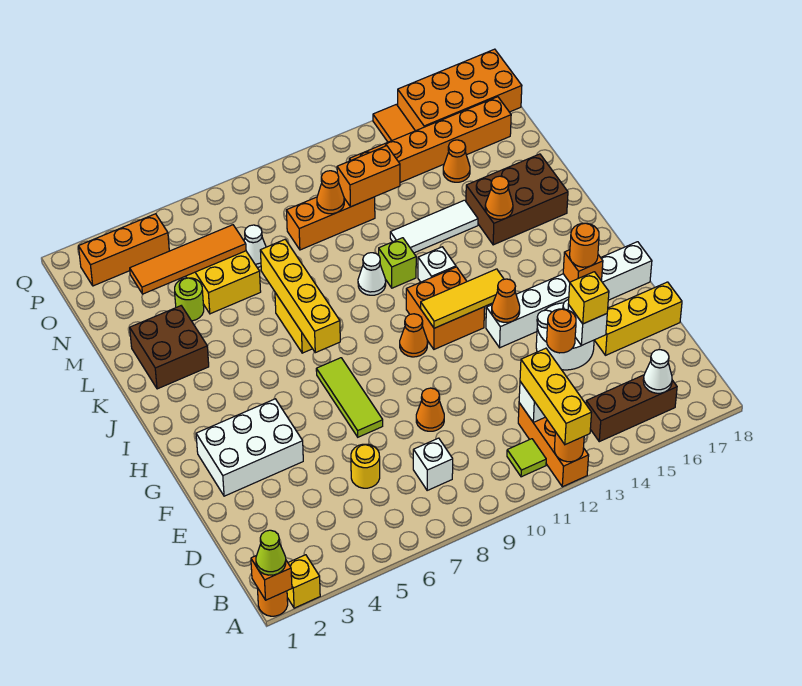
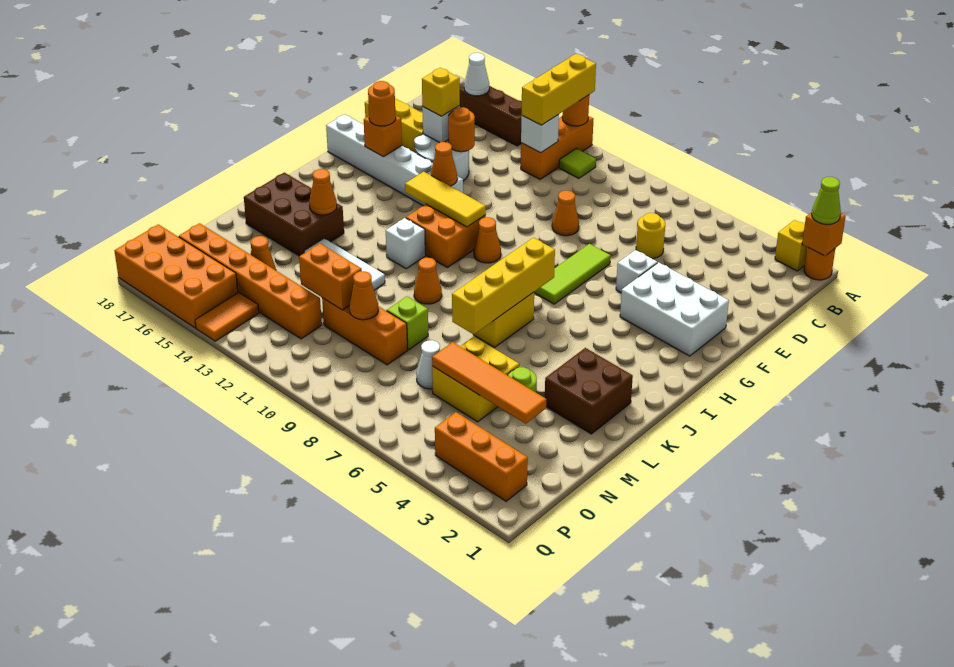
white brick C8 level 1 -> white brick F5 level 1
white cone K10 level 1 -> orange cone K10 level 1
lime brick K11 level 1 -> lime brick M9 level 1

